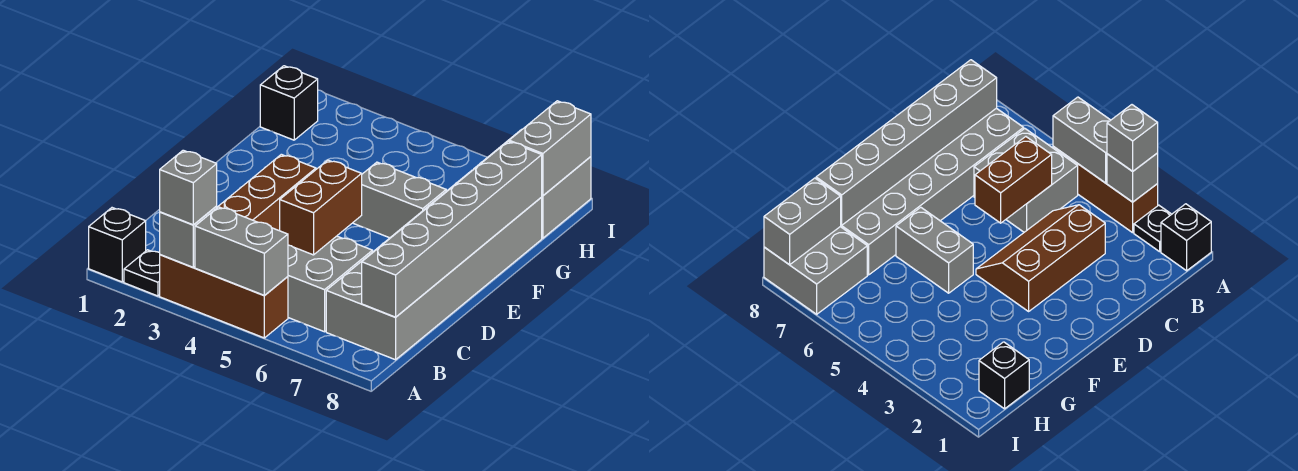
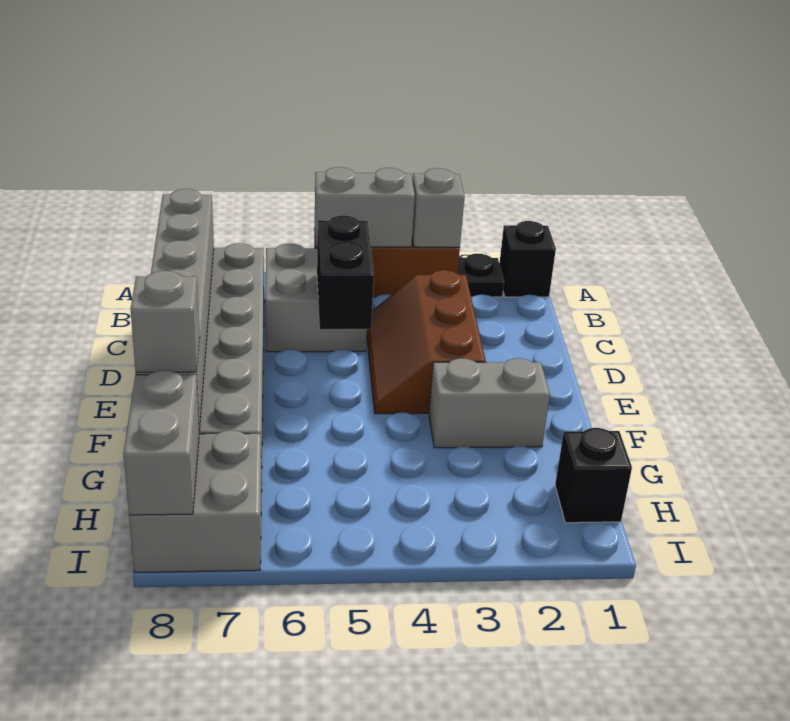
grey brick A3 level 3 -> grey brick G8 level 3
brown brick C5:D5 level 2 -> black brick C5:D5 level 2
grey brick F5:F6 level 1 -> grey brick F2:F3 level 1

